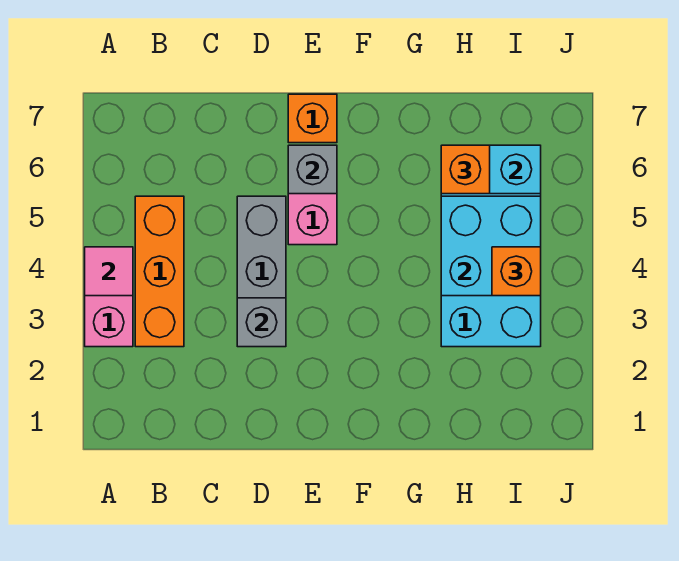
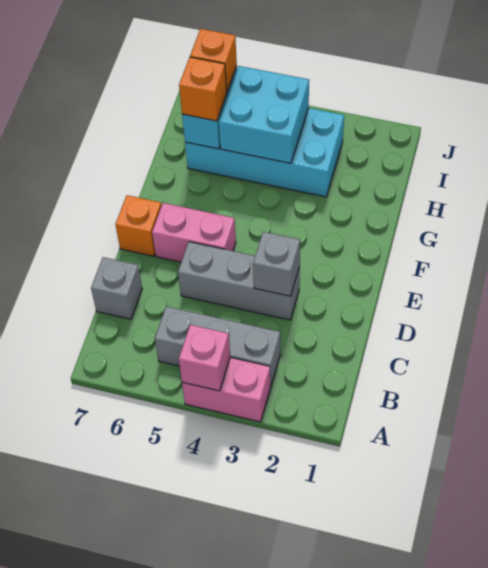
pink tile A4 level 2 -> pink brick A4 level 2
orange brick B3:B5 level 1 -> grey brick B3:B5 level 1
grey brick E6 level 2 -> grey brick C7 level 1
orange brick I4 level 3 -> orange brick I6 level 3

